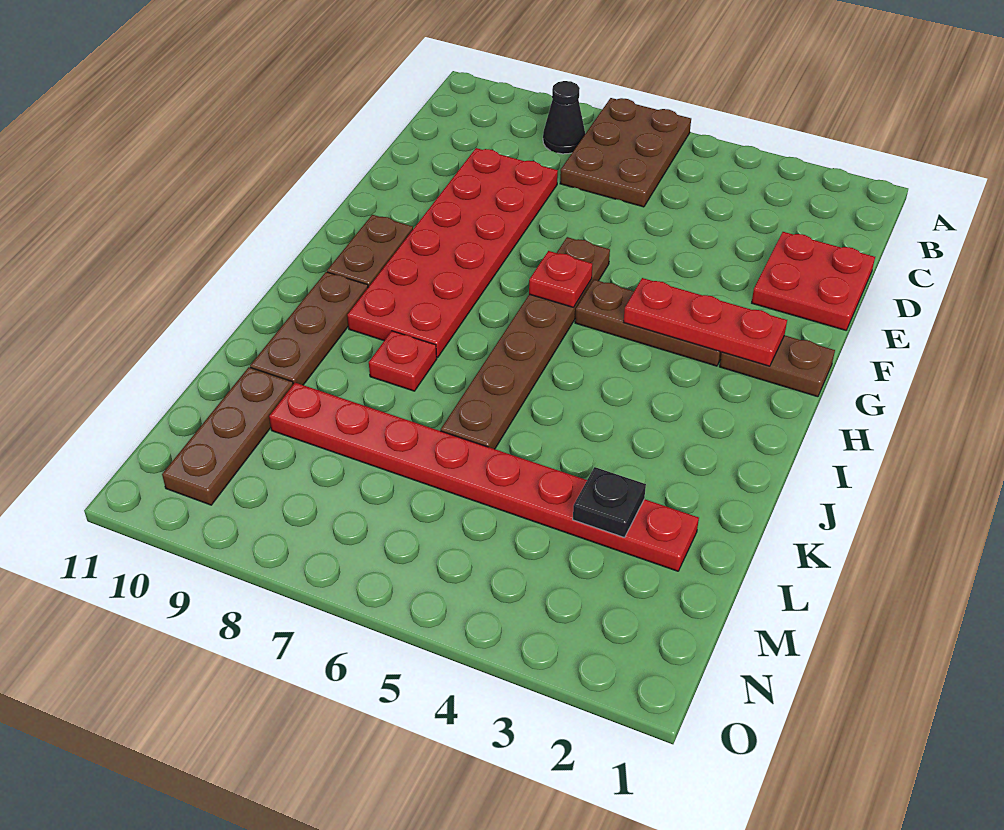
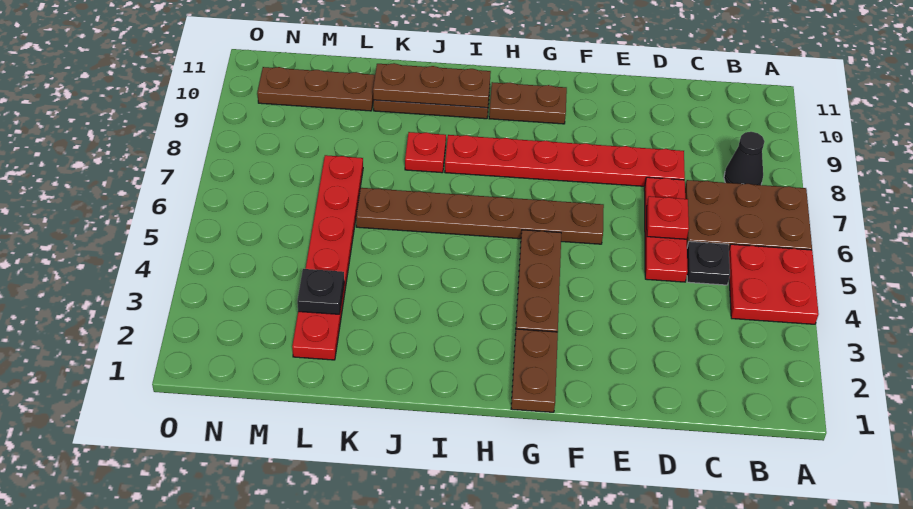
none -> black plate C5 level 1
red plate D1:E2 level 1 -> red plate A4:B5 level 1
red plate D8:I9 level 1 -> red plate D8:I8 level 1
red plate G2:G4 level 2 -> red plate D5:D7 level 1
red plate G6 level 2 -> red plate D6 level 2
none -> brown plate I10:K10 level 2
red plate L2:L9 level 1 -> red plate L2:L7 level 1

